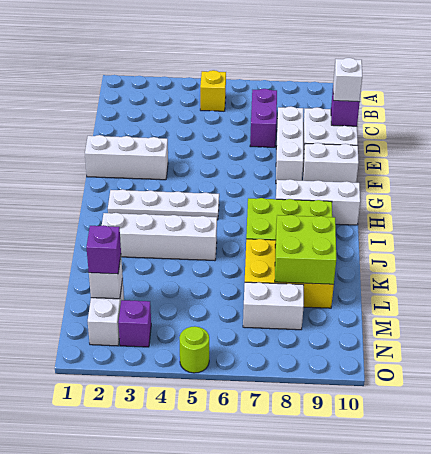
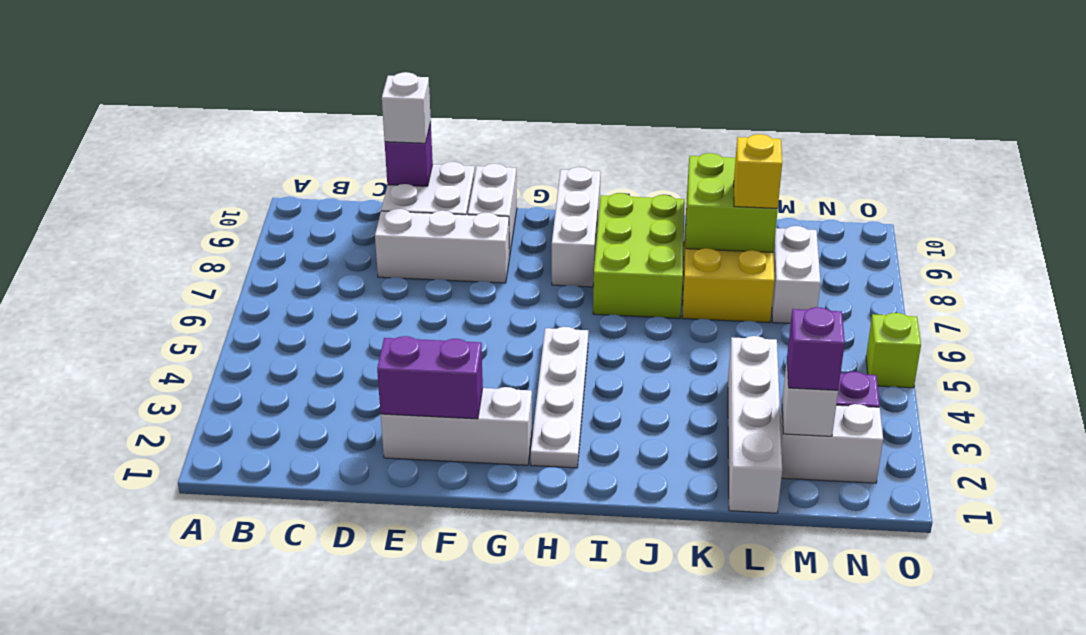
yellow brick B5 level 1 -> yellow brick L8 level 3
purple brick C7:D7 level 1 -> purple brick E2:F2 level 2
white brick F1:F3 level 1 -> white brick E2:G2 level 1
white brick J2:J5 level 1 -> white brick L1:L4 level 1
lime round brick O5 level 1 -> lime brick O5 level 1

